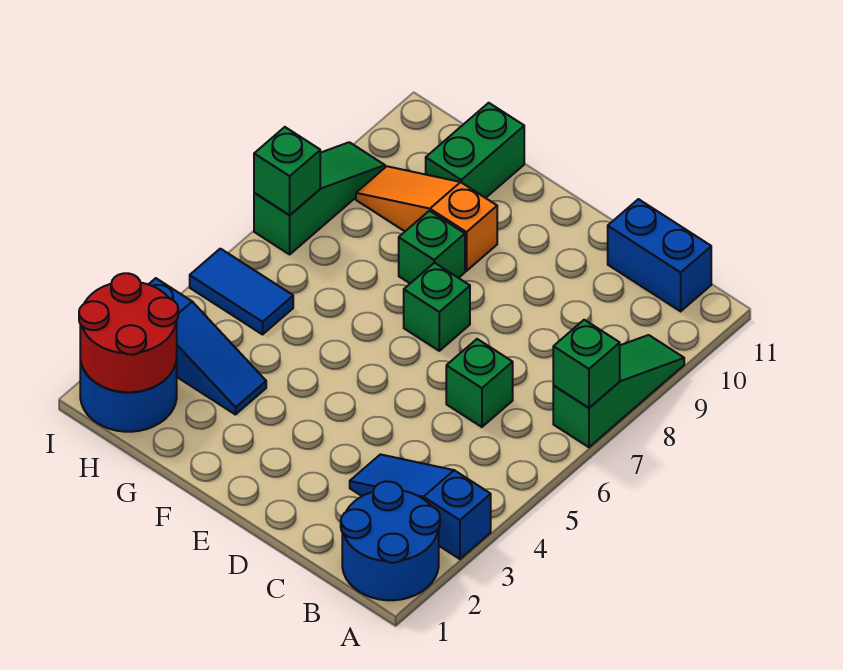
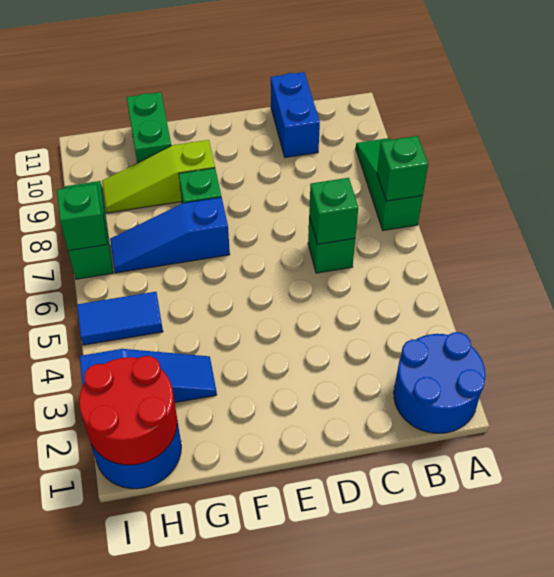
blue slope A3:C3 level 1 top A -> blue slope F7:H7 level 1 top F
blue brick B11:C11 level 1 -> blue brick C10:C11 level 1
green brick E7 level 1 -> green brick C6 level 2
orange slope F9:H9 level 1 top F -> lime slope F9:H9 level 1 top F

